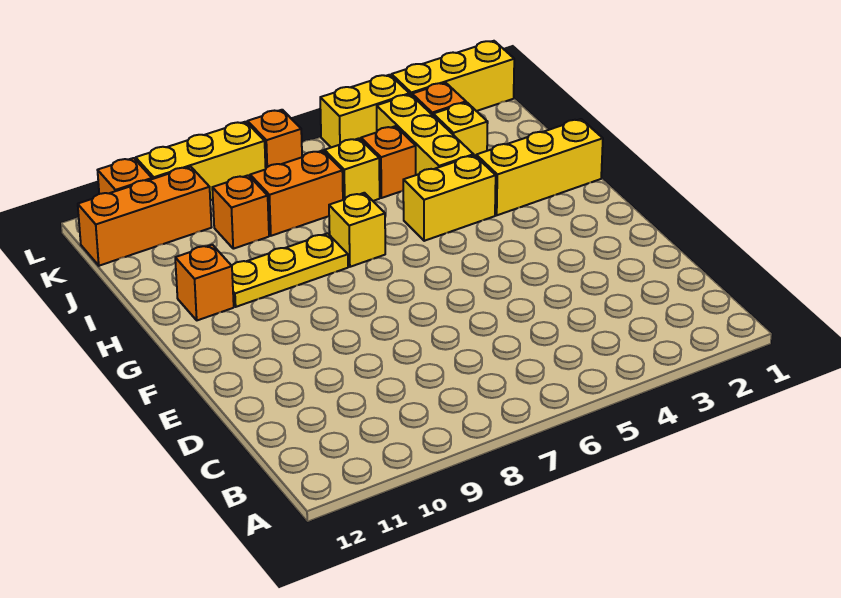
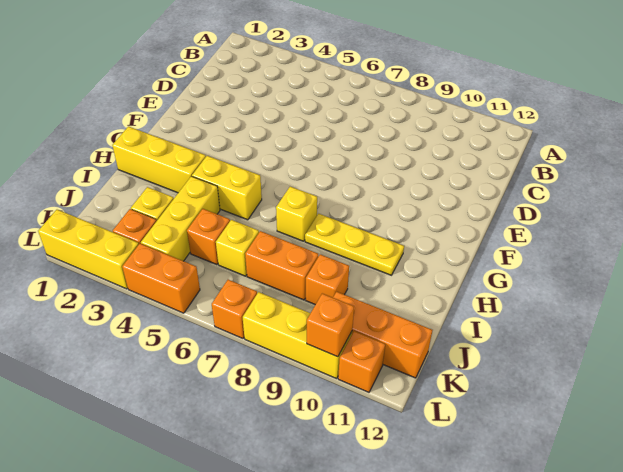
orange brick H11 level 1 -> orange brick L10 level 2
yellow brick L4:L5 level 1 -> orange brick L4:L5 level 1

